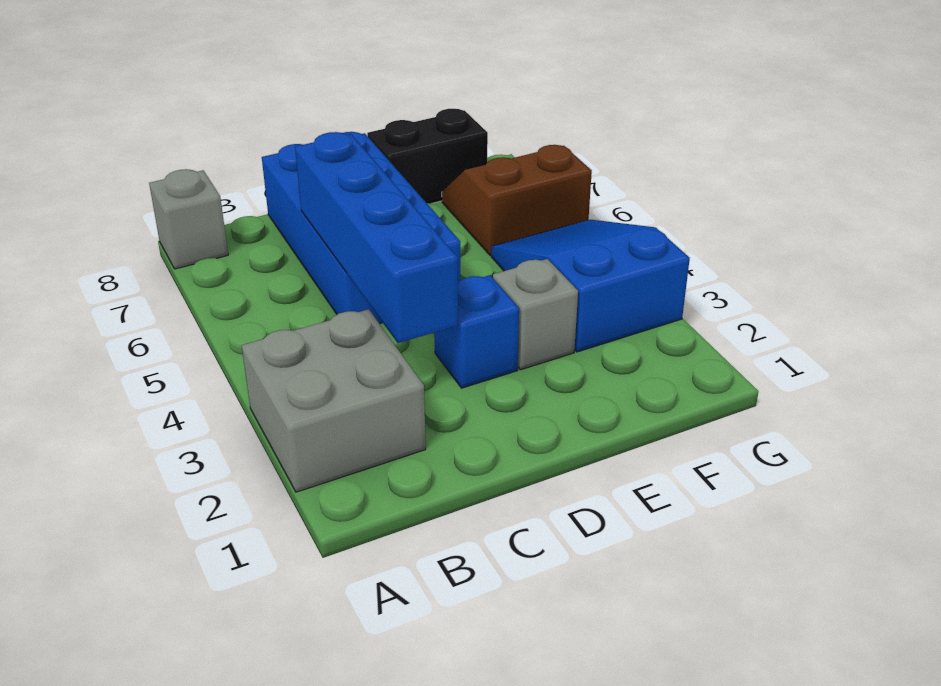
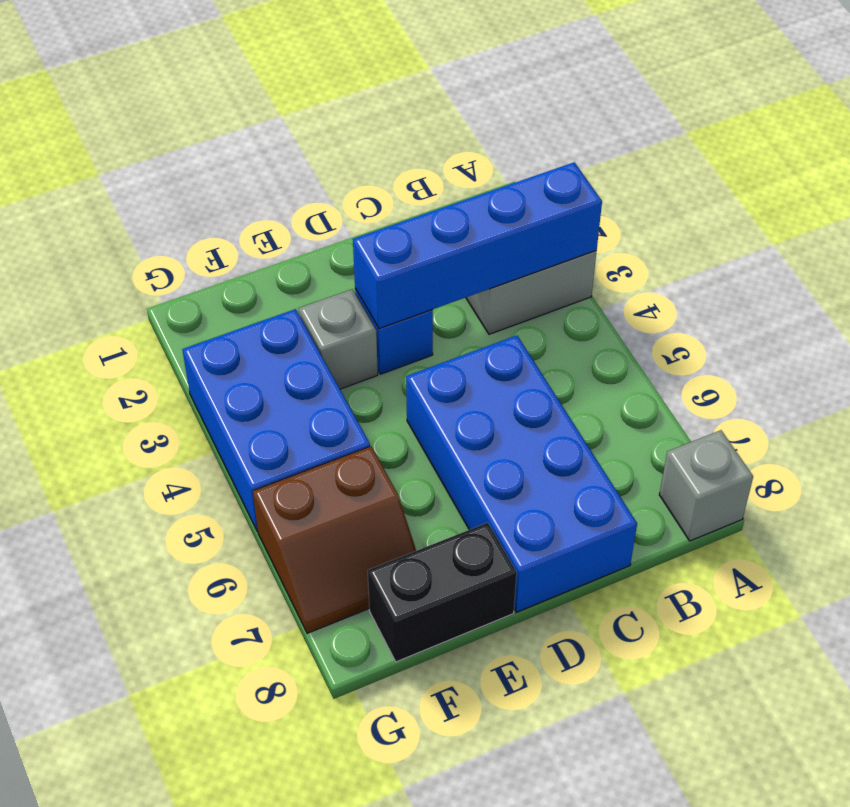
blue brick C3:C6 level 2 -> blue brick A3:D3 level 2
blue slope F3:G5 level 1 top 3 -> blue brick F3:G5 level 1

